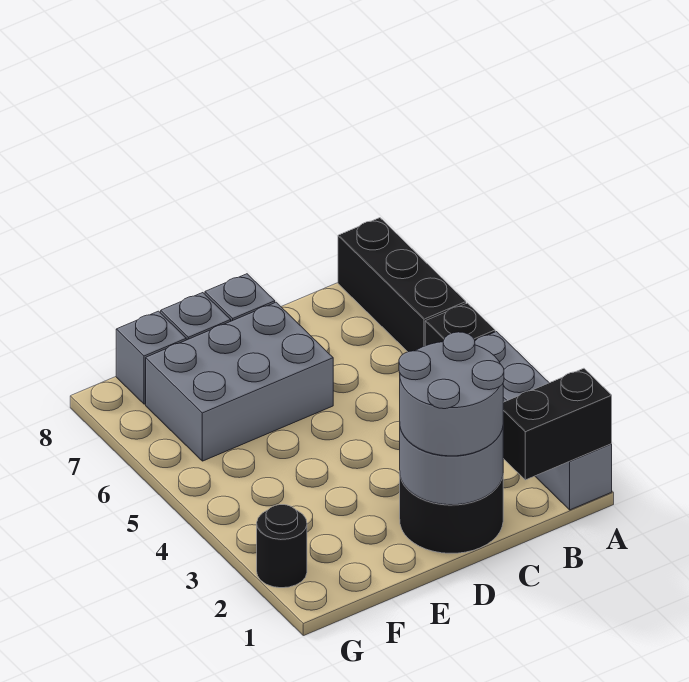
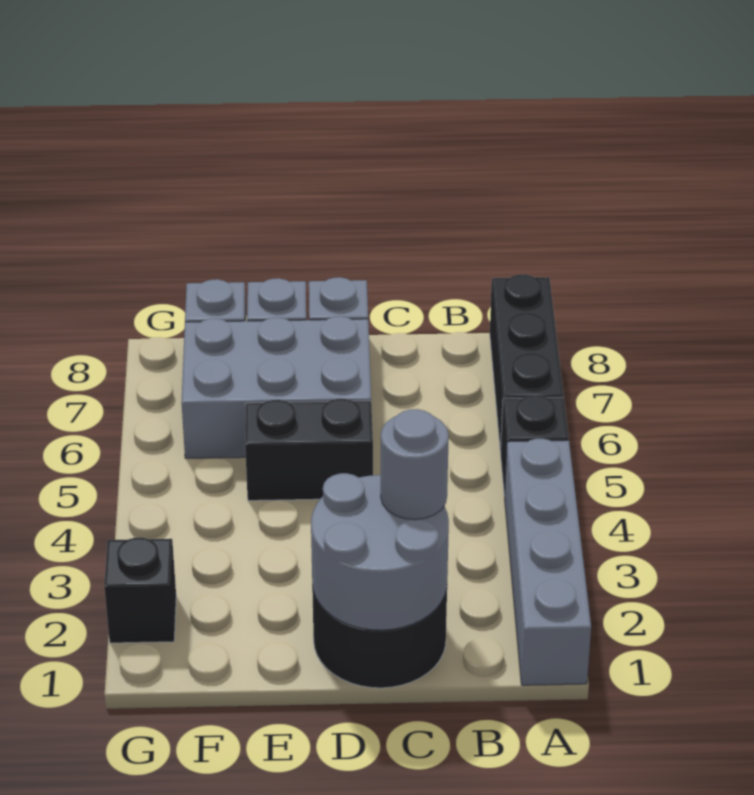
black brick A1:B1 level 2 -> black brick D5:E5 level 1
grey round brick C1:D2 level 3 -> grey round brick C2 level 3
black round brick G2 level 1 -> black brick G2 level 1

